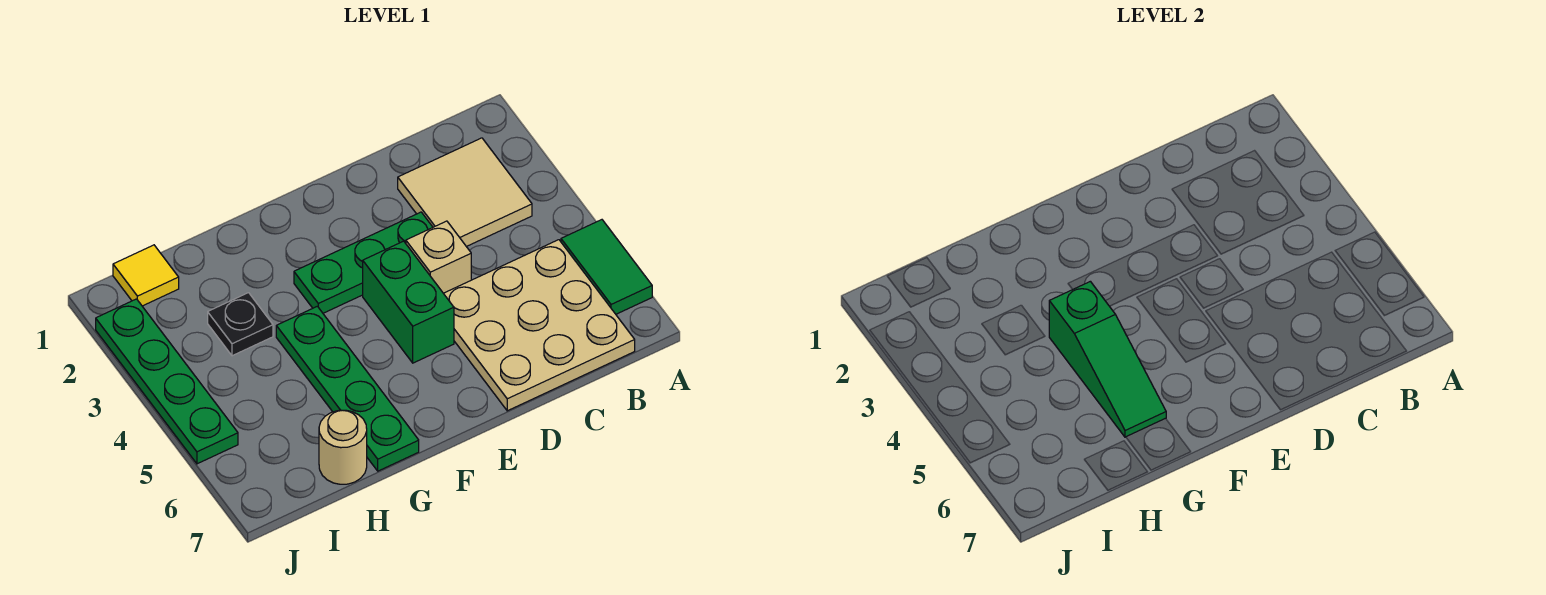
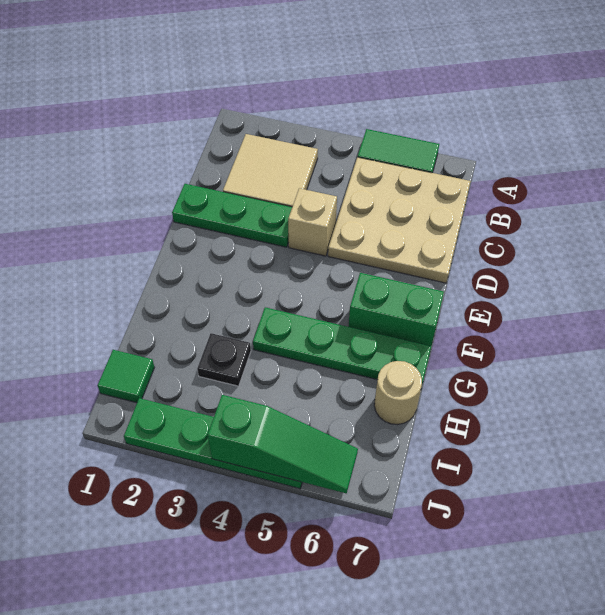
green plate D3:F3 level 1 -> green plate D1:D3 level 1
green brick E4:E5 level 1 -> green brick F6:F7 level 1
green slope G4:G6 level 2 top 4 -> green slope J4:J6 level 2 top 4
yellow tile I1 level 1 -> green tile I1 level 1

